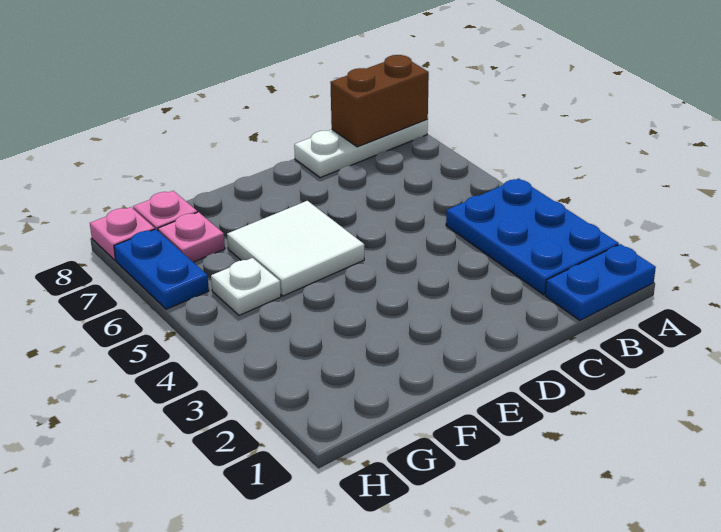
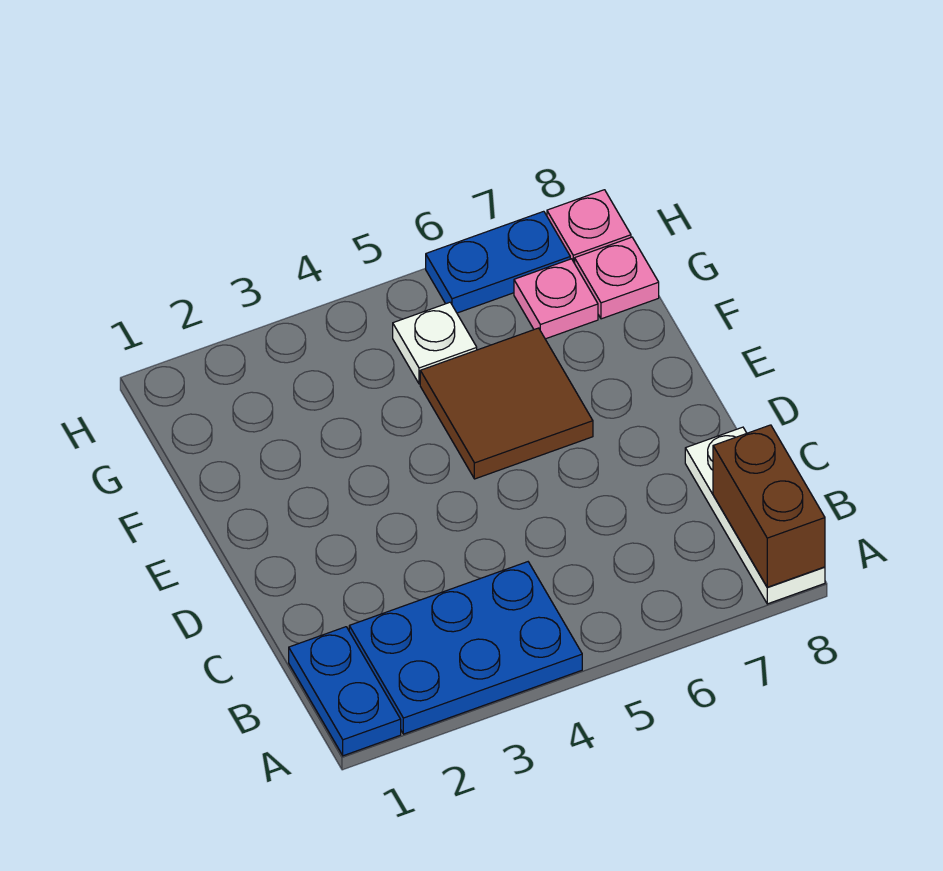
white tile E5:F6 level 1 -> brown tile E5:F6 level 1

